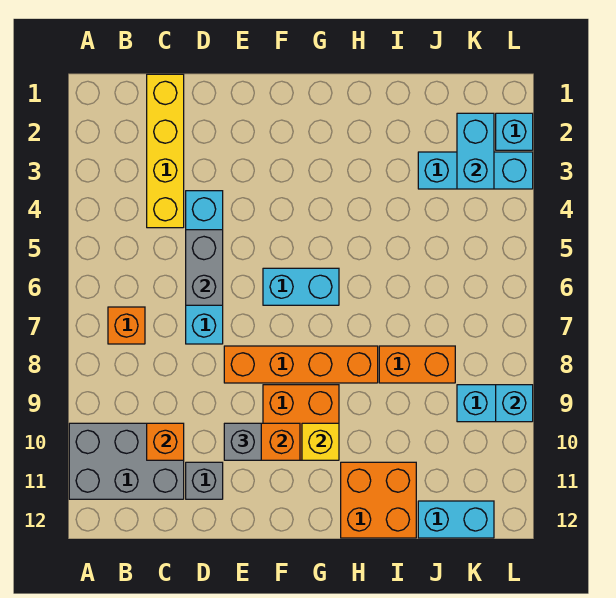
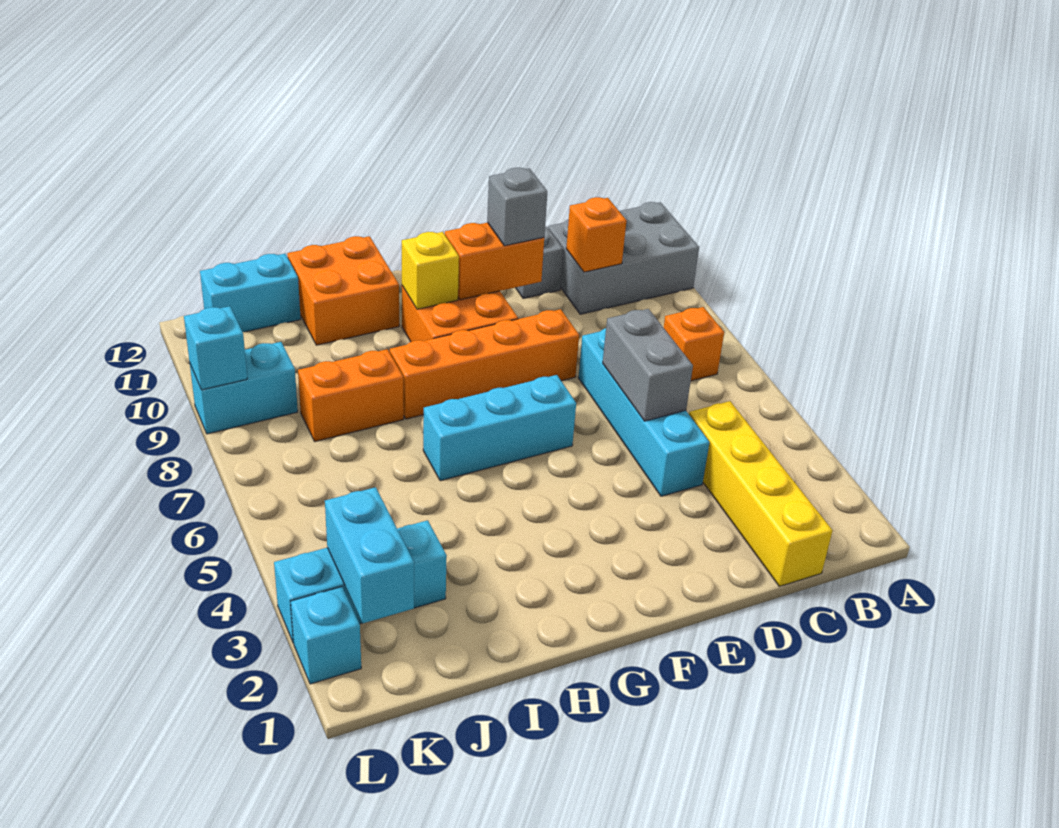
cyan brick F6:G6 level 1 -> cyan brick F6:H6 level 1

